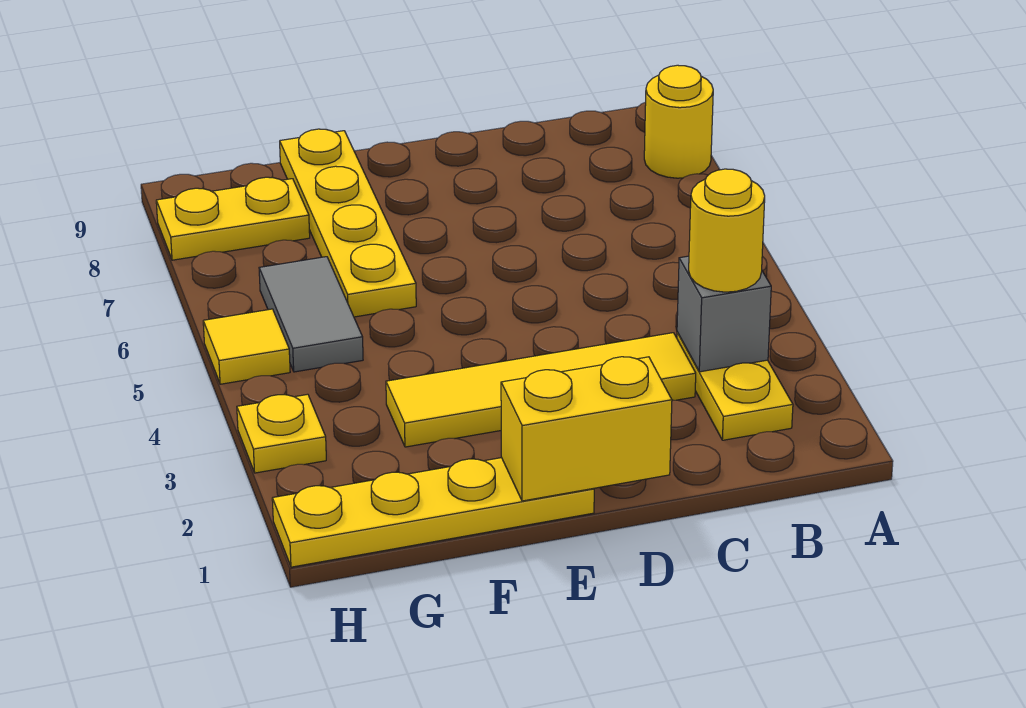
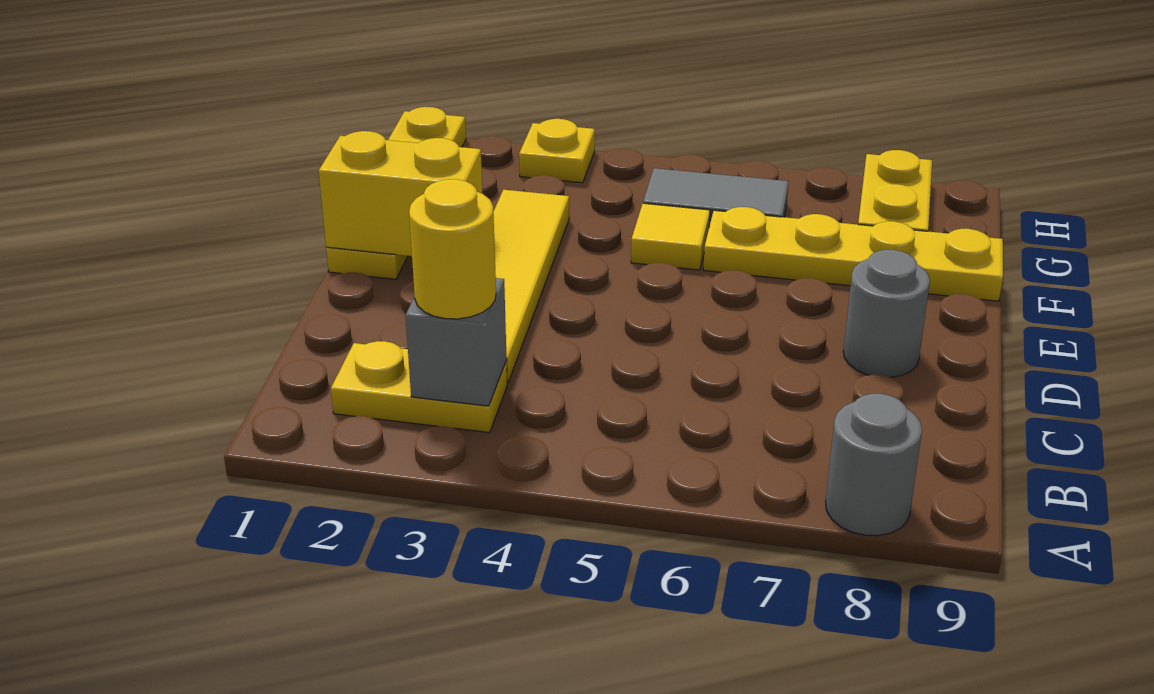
yellow round brick A8 level 1 -> grey round brick A8 level 1
yellow brick D1:E1 level 2 -> yellow brick E1:E2 level 2
none -> grey round brick D8 level 1
yellow tile H5 level 1 -> yellow tile F5 level 1

